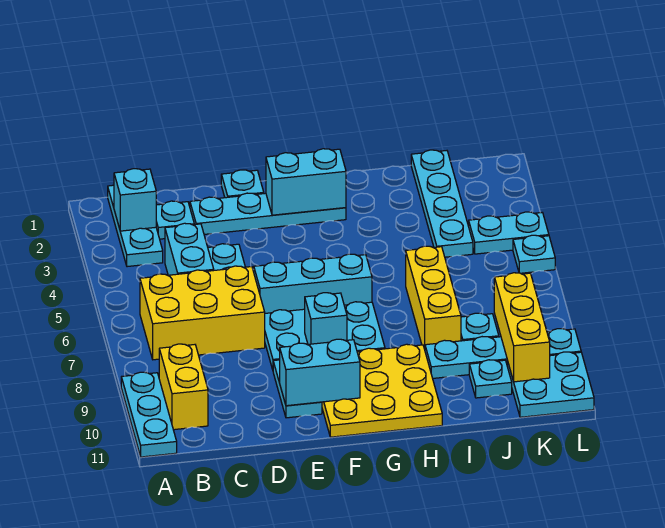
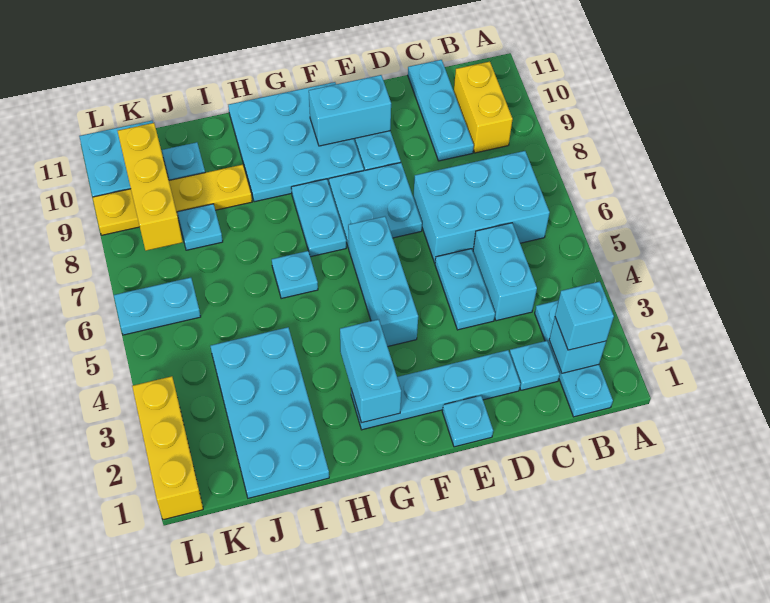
cyan plate A9:A11 level 1 -> cyan plate C9:C11 level 1
yellow brick B6:D7 level 1 -> cyan brick B6:D7 level 1
cyan brick E6:G6 level 1 -> cyan brick F4:F6 level 1
cyan brick F2:G2 level 2 -> cyan brick G2:G3 level 2
cyan brick F8 level 2 -> cyan brick B2 level 3
yellow plate F9:H11 level 1 -> cyan plate F9:H11 level 1
yellow brick I6:I8 level 1 -> yellow brick L1:L3 level 1
cyan plate I9:L9 level 1 -> yellow plate I9:L9 level 1
cyan plate J1:J4 level 1 -> cyan plate I1:J4 level 1
cyan plate K4:L4 level 1 -> cyan plate K6:L6 level 1
cyan plate L5 level 1 -> cyan plate H6 level 1

